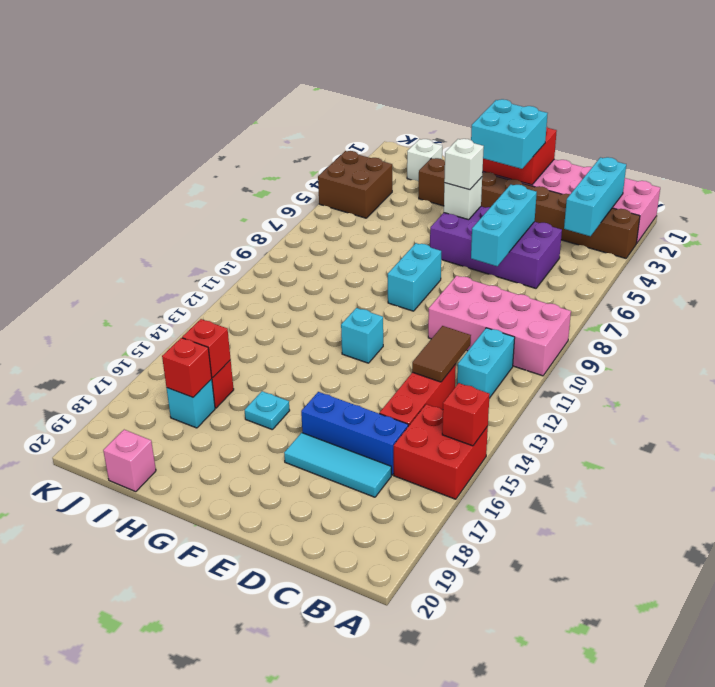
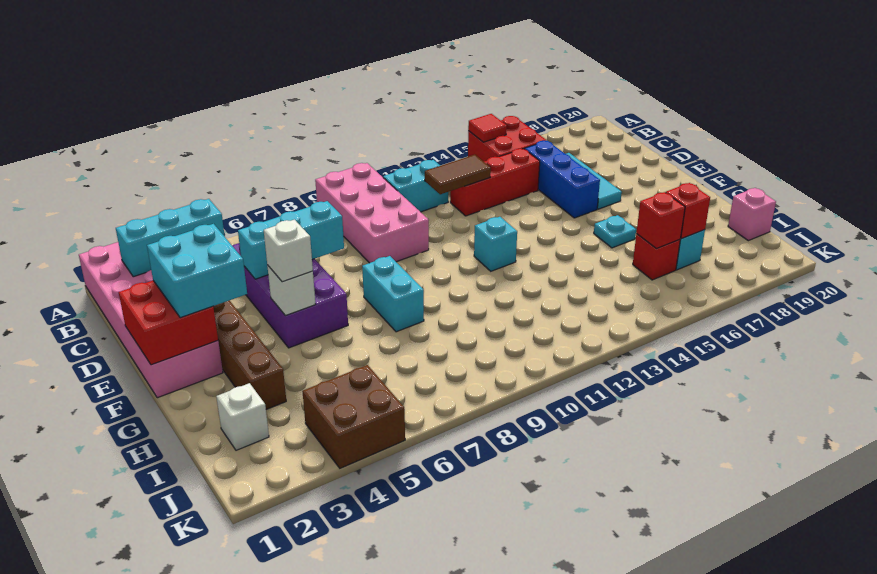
red brick A15 level 2 -> red tile A15 level 2
cyan brick F8:F9 level 1 -> cyan brick F8:G8 level 1

